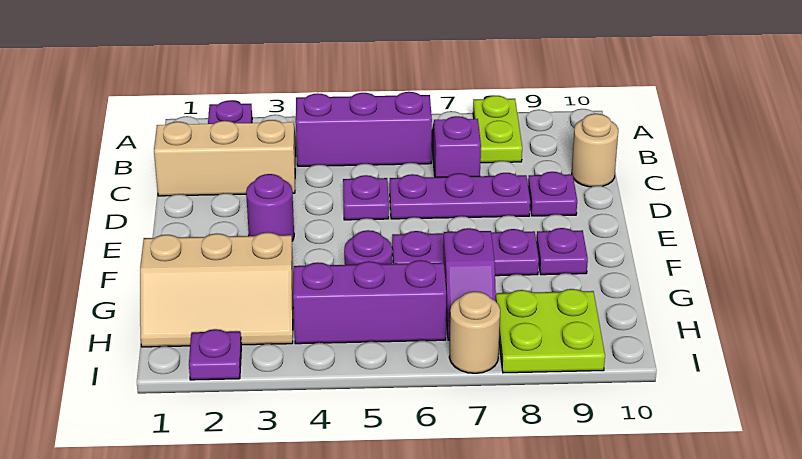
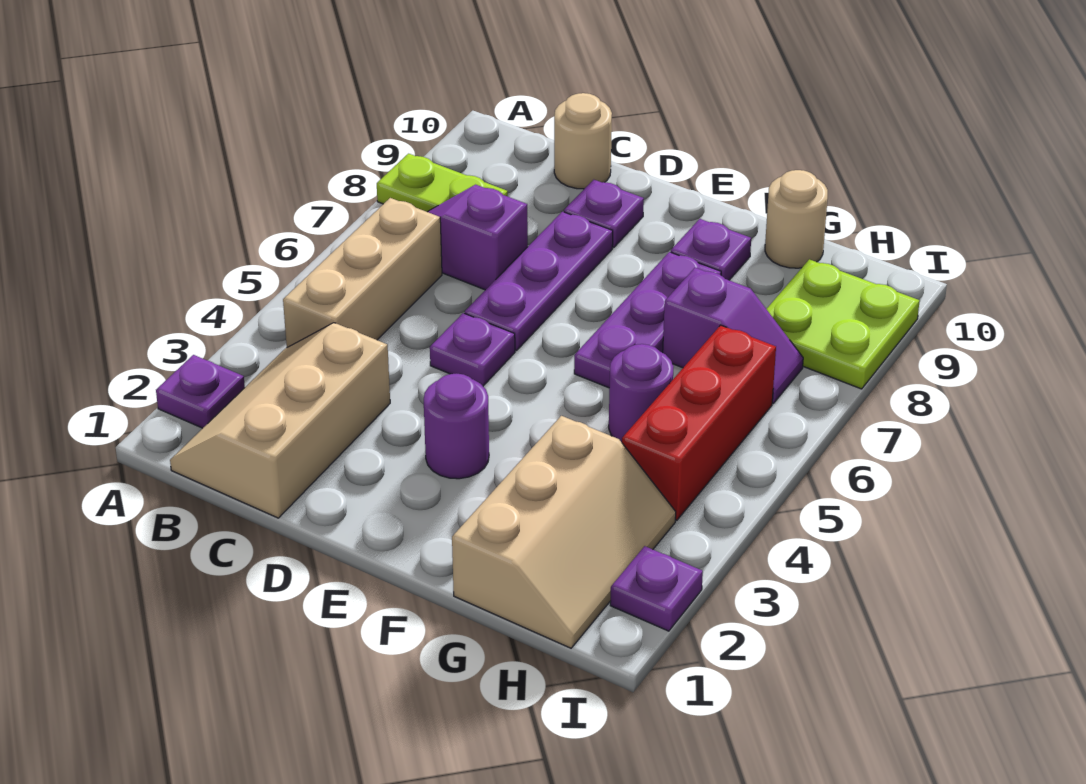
purple brick B4:B6 level 1 -> tan brick B4:B6 level 1
purple brick H4:H6 level 1 -> red brick H4:H6 level 1
tan round brick I7 level 1 -> tan round brick G10 level 1

